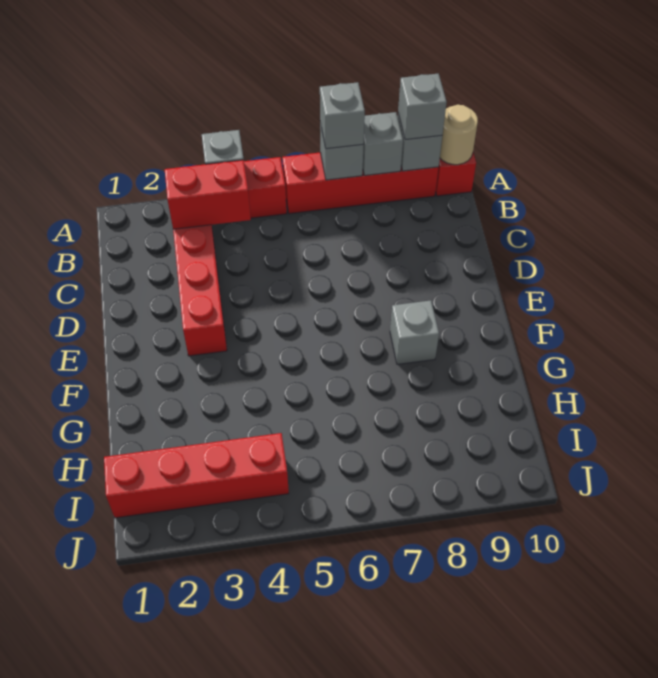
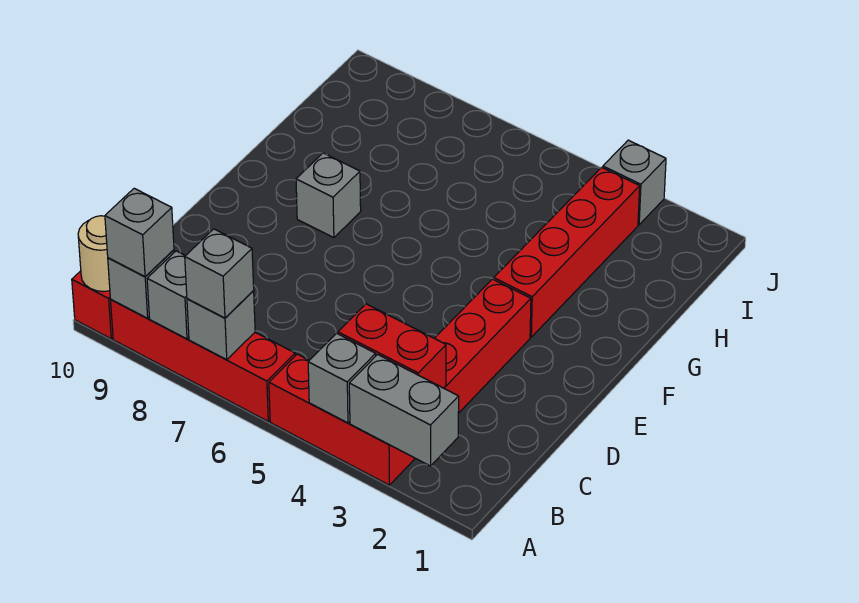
none -> grey brick A2:A3 level 2
red brick I1:I4 level 1 -> red brick F3:I3 level 1
none -> grey brick J3 level 1

